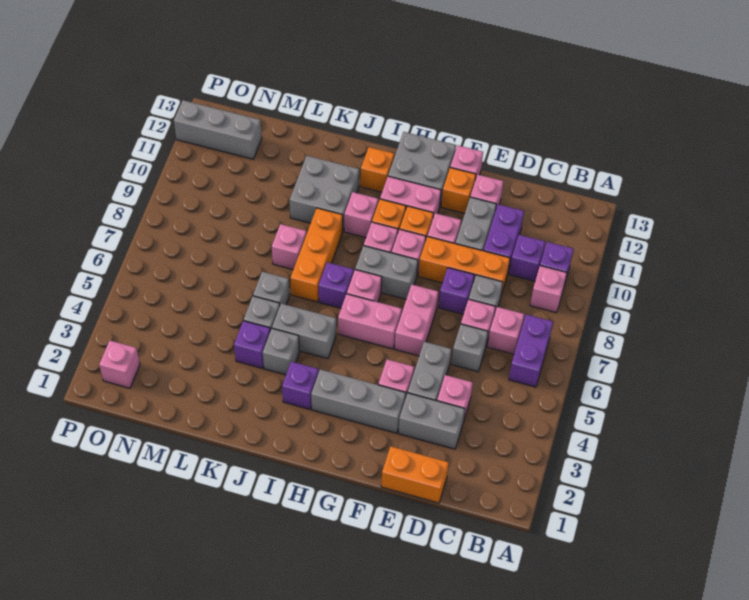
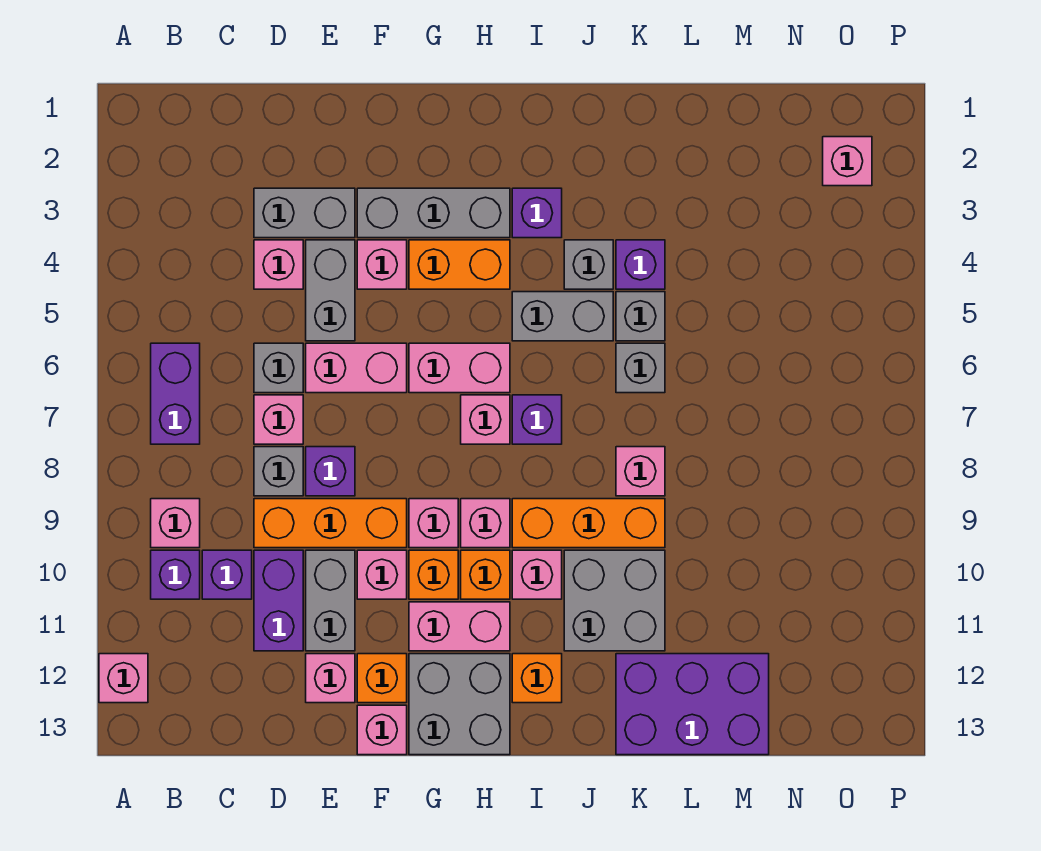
pink brick C7 level 1 -> pink brick A12 level 1
orange brick D1:E1 level 1 -> orange brick G4:H4 level 1
pink brick F6:F7 level 1 -> pink brick E6:F6 level 1
grey brick G8:H8 level 1 -> none
orange brick J7:J9 level 1 -> orange brick I9:K9 level 1
none -> purple brick K12:M13 level 1
grey brick N12:P12 level 1 -> none

